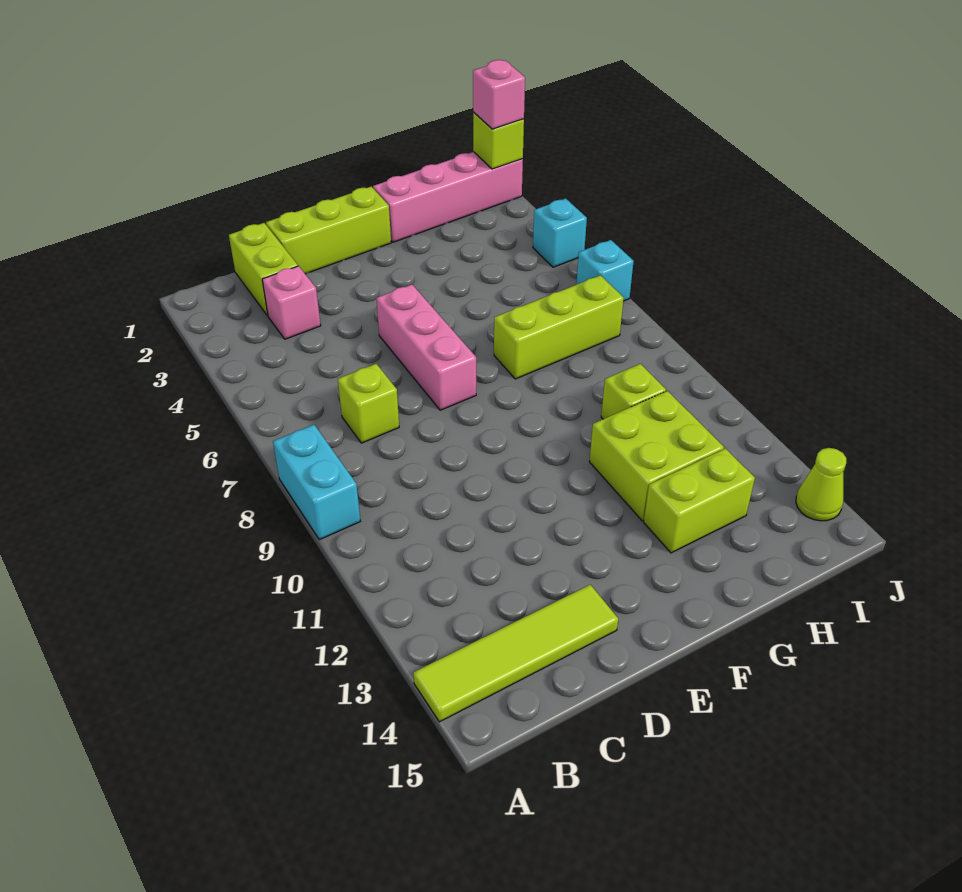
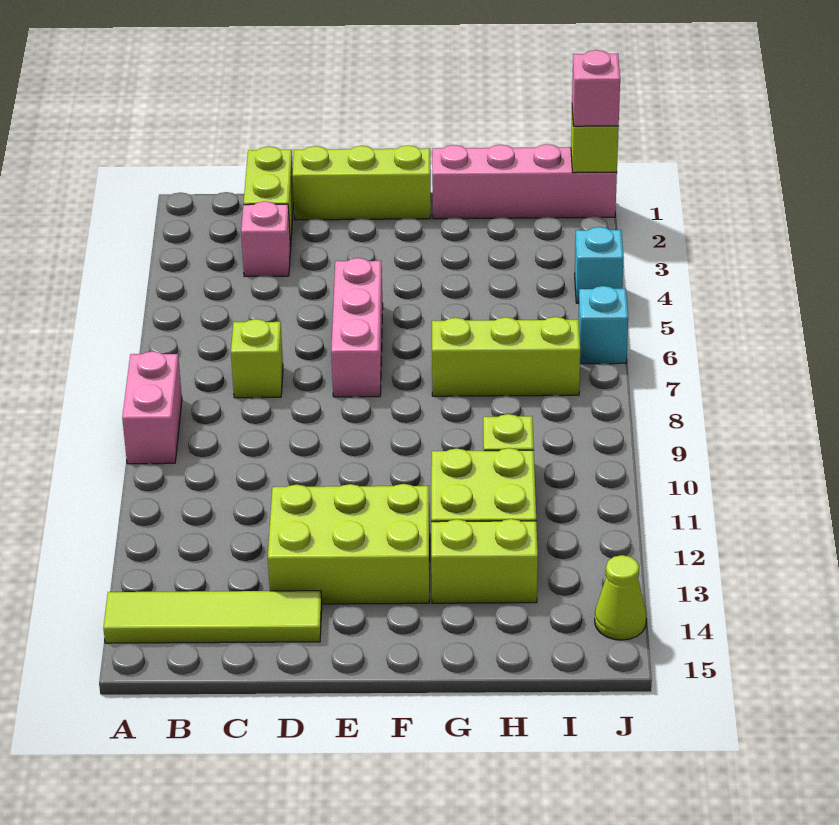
cyan brick A8:A9 level 1 -> pink brick A8:A9 level 1
none -> lime brick D12:F13 level 1

